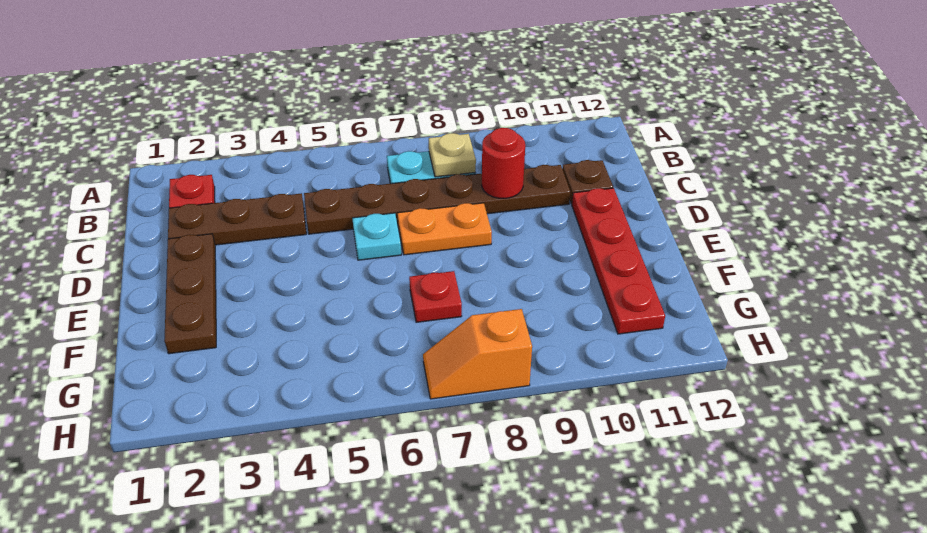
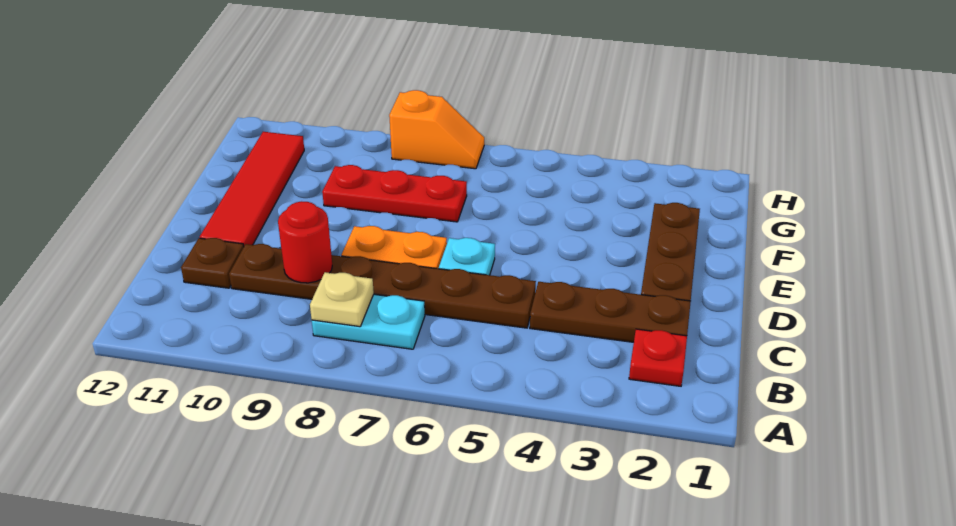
red plate D11:G11 level 1 -> red tile D11:G11 level 1
red plate F7 level 1 -> red plate F7:F9 level 1

